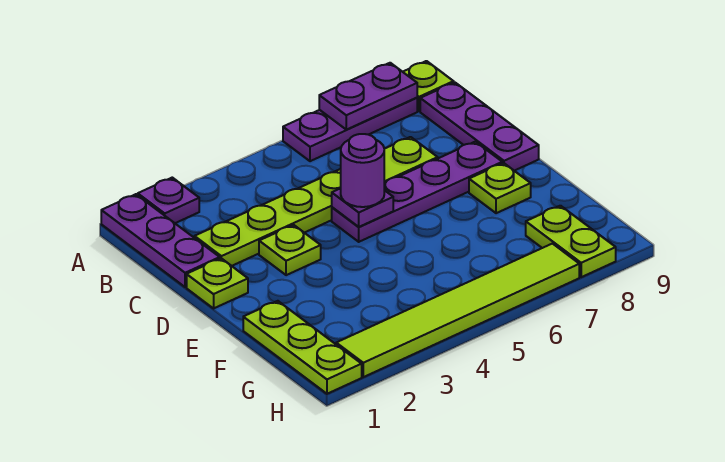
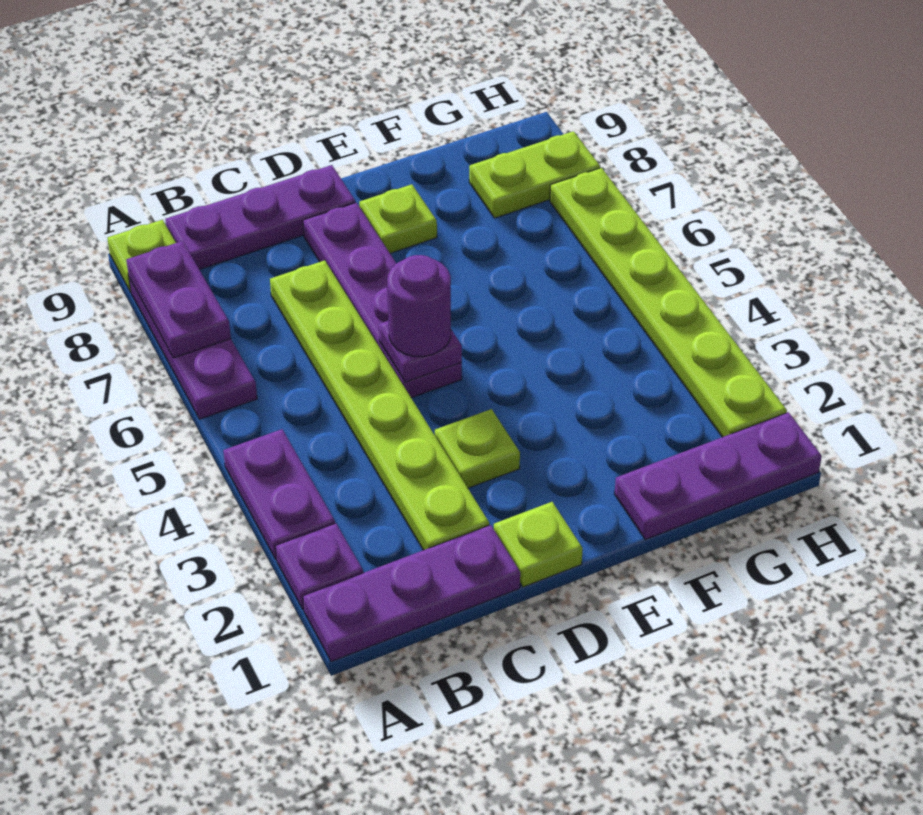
none -> purple plate A3:A4 level 1
lime plate F1:H1 level 1 -> purple plate F1:H1 level 1
lime tile H2:H7 level 1 -> lime plate H2:H7 level 1

